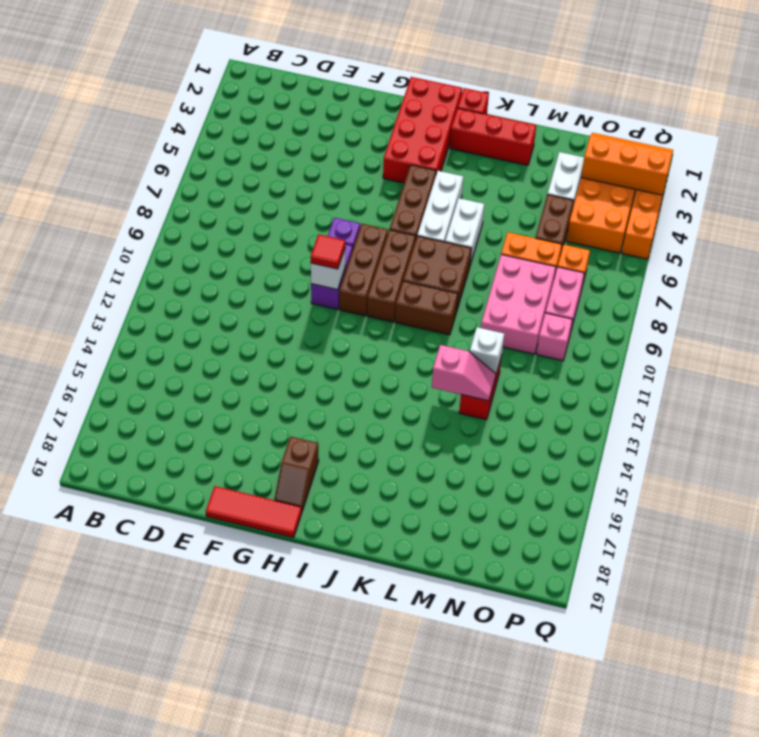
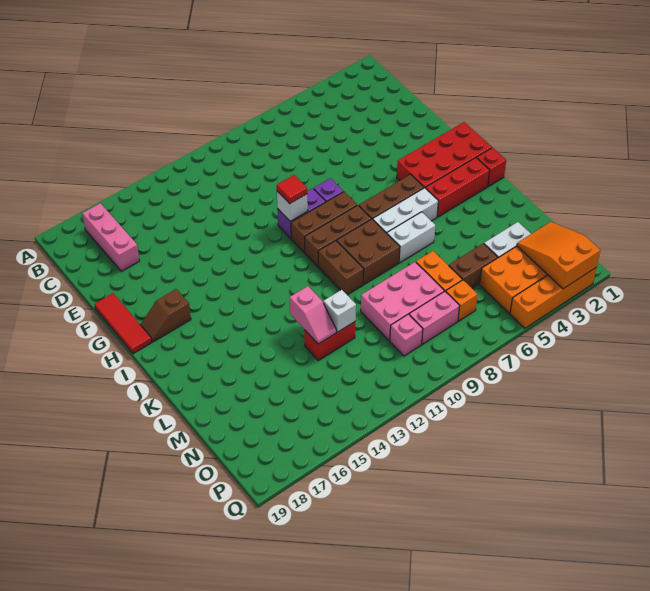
none -> pink brick B17:D17 level 1
red brick J2:L2 level 1 -> red brick J2:J4 level 1
orange slope O2:Q3 level 2 top 3 -> orange slope O2:Q3 level 2 top Q

